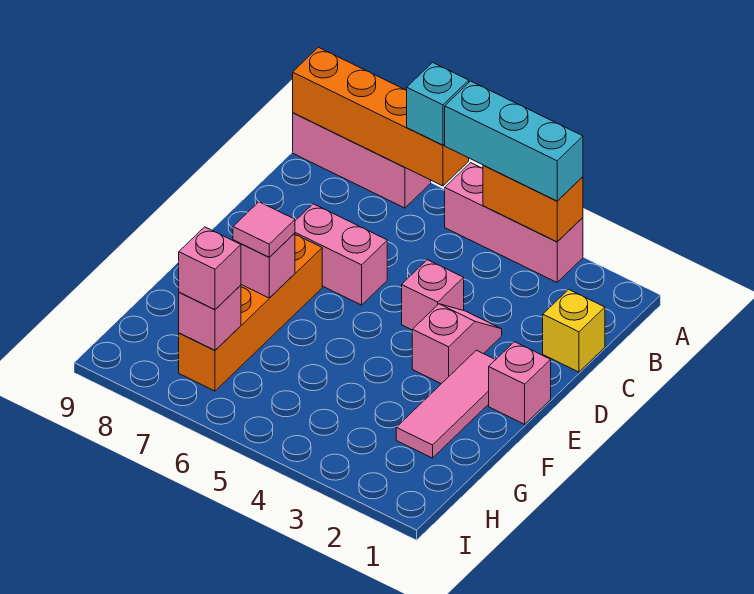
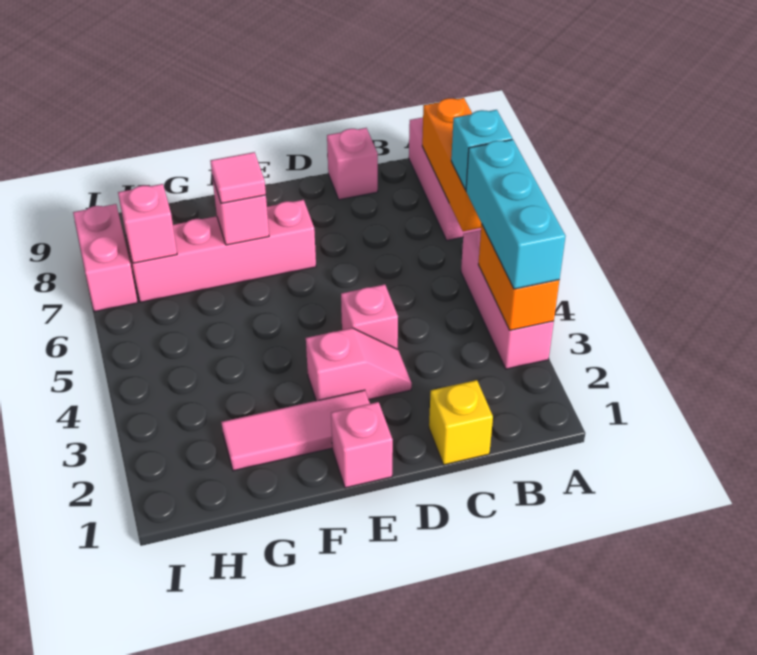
orange brick A6:A9 level 2 -> orange brick A6:A8 level 2
pink brick D6:D7 level 1 -> pink brick I7:I8 level 1
orange brick E7:H7 level 1 -> pink brick E7:H7 level 1
pink brick H7 level 3 -> pink brick C9 level 1

